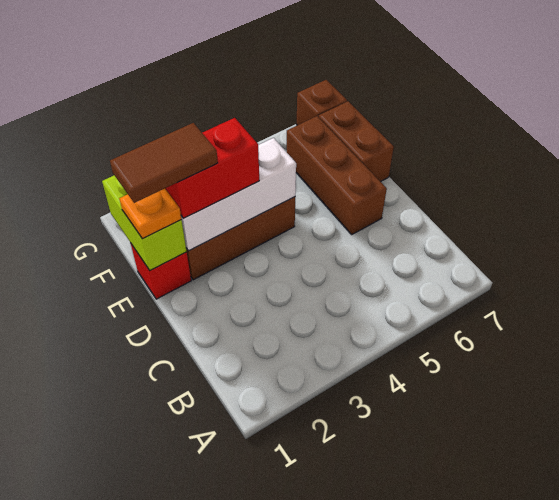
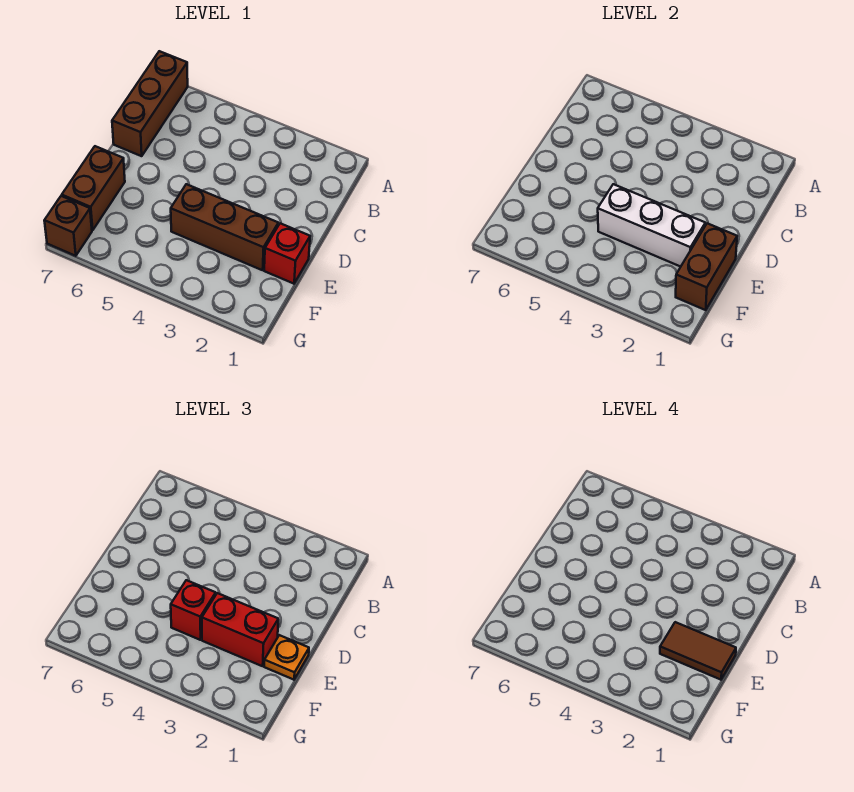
brown brick D6:F6 level 1 -> brown brick A7:C7 level 1
lime brick E1:F1 level 2 -> brown brick E1:F1 level 2
none -> red brick E4 level 3

